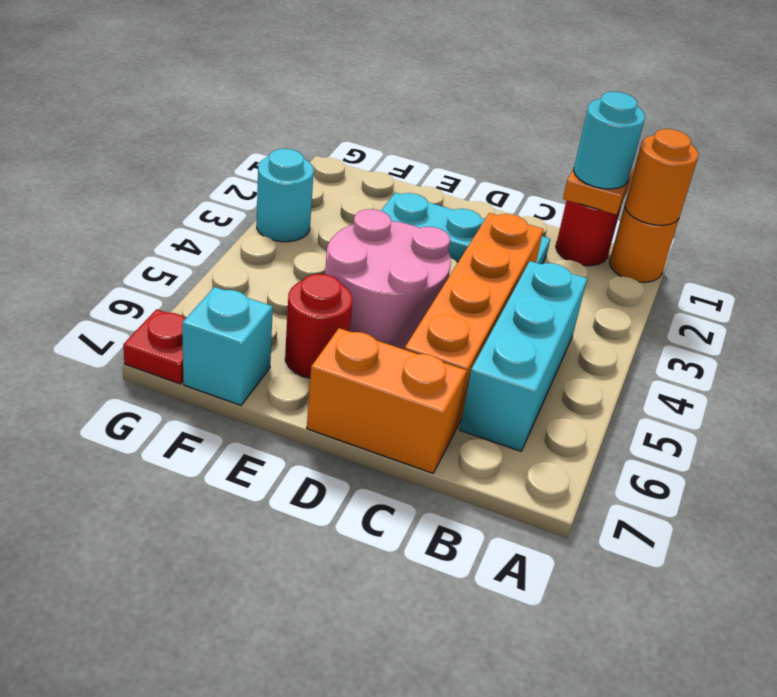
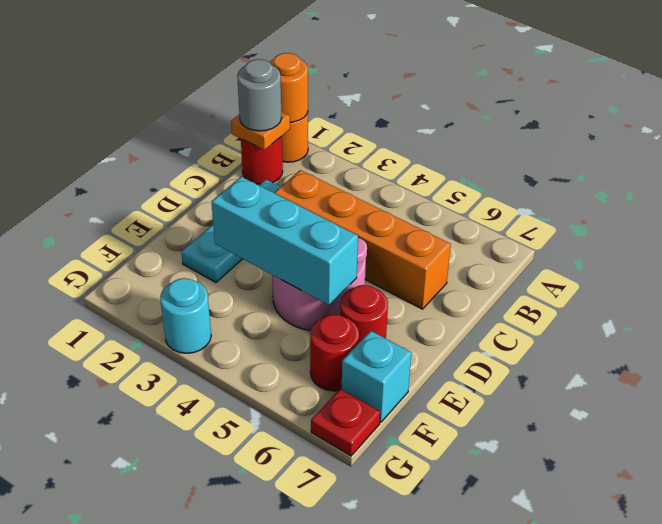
cyan round brick B1 level 3 -> grey round brick B1 level 3
cyan brick B4:B6 level 1 -> cyan brick E3:E5 level 2
orange brick C7:D7 level 1 -> none
none -> red round brick F6 level 1

